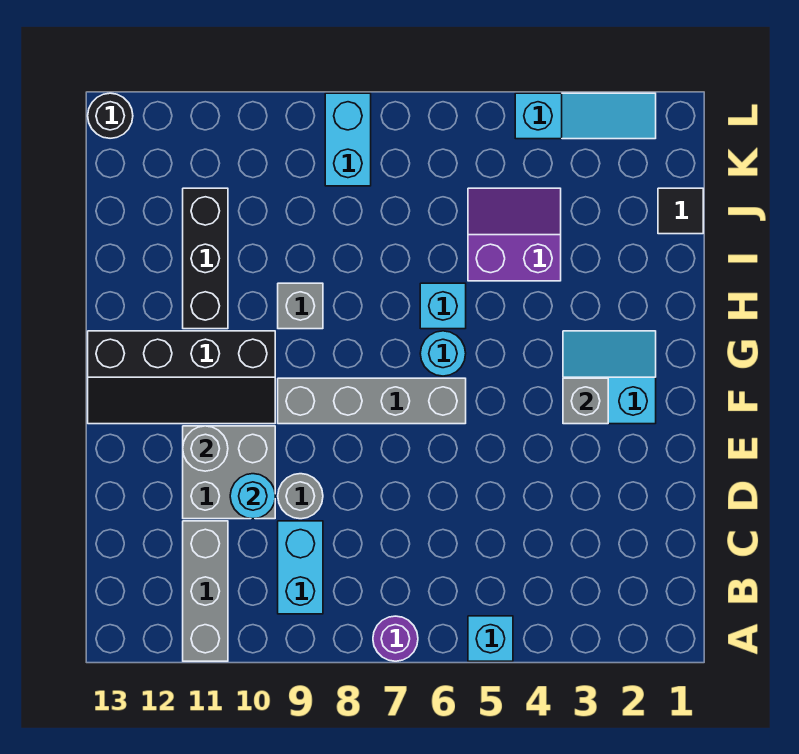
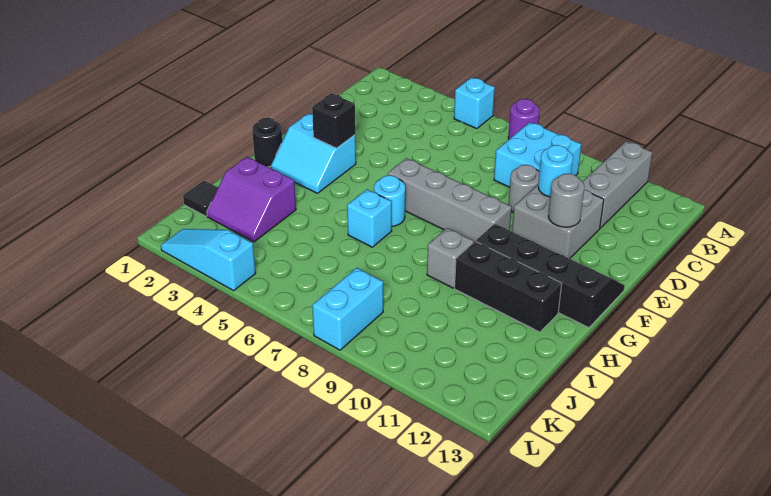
cyan brick B9:C9 level 1 -> cyan brick B8:C9 level 1
grey brick F3 level 2 -> black brick F3 level 2
black brick H11:J11 level 1 -> black brick H10:H12 level 1
purple slope I4:J5 level 1 top I -> purple slope I2:J3 level 1 top I
black round brick L13 level 1 -> black round brick G1 level 1

